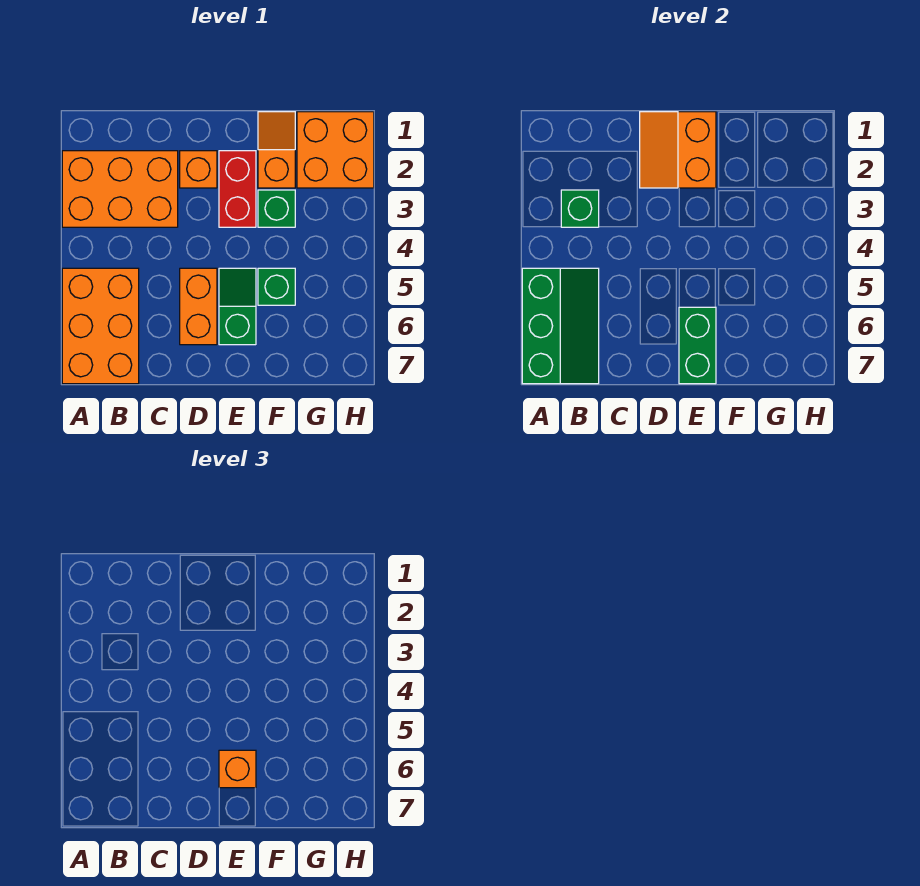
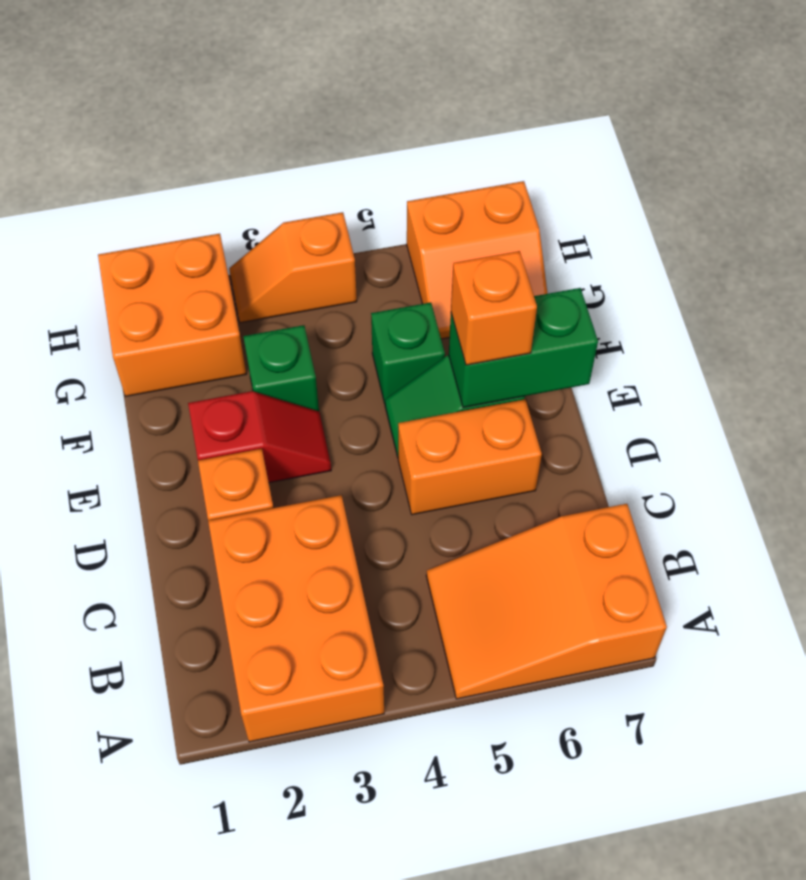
orange brick A5:B7 level 1 -> orange slope A5:B7 level 1 top 7
green slope A5:B7 level 2 top A -> none
green brick B3 level 2 -> none
orange slope D1:E2 level 2 top E -> orange slope G6:H7 level 1 top H
red brick E2:E3 level 1 -> red slope E2:E3 level 1 top 2
orange slope F1:F2 level 1 top 2 -> orange slope H3:H4 level 1 top 4

